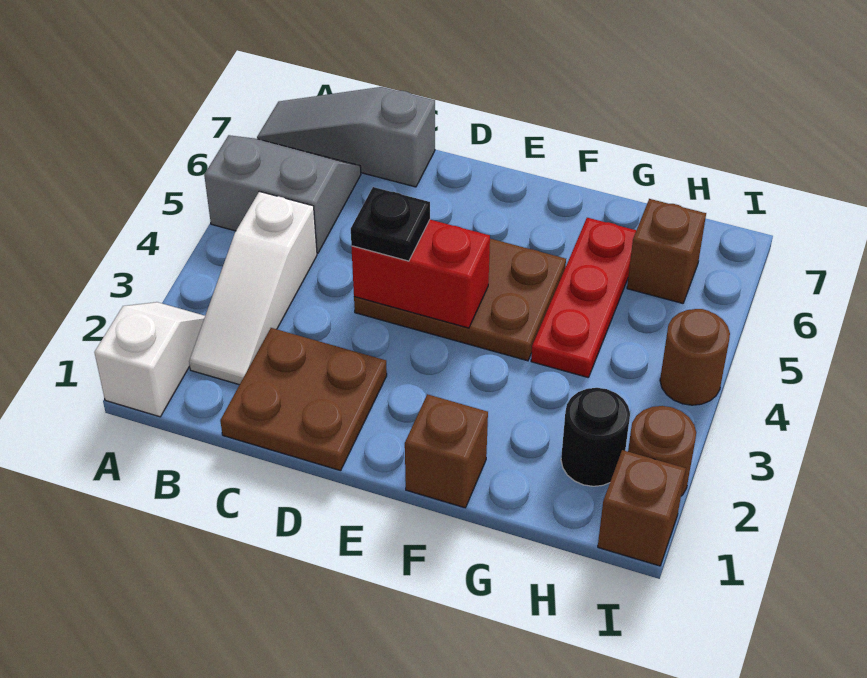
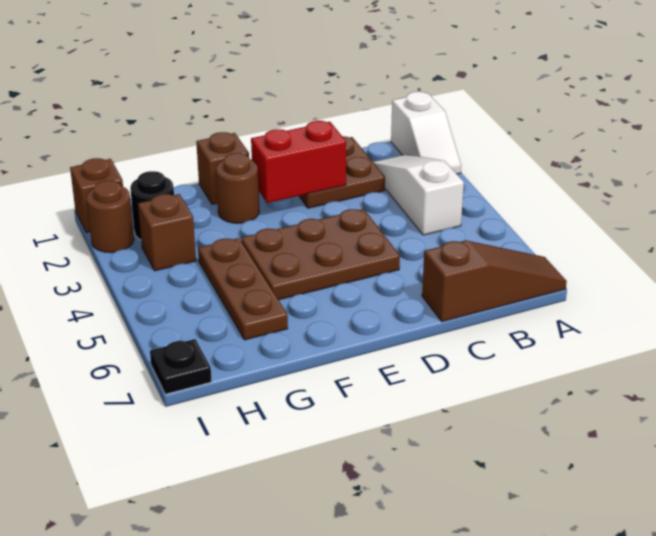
grey slope A5:B6 level 1 top 5 -> none
grey slope A7:C7 level 1 top C -> brown slope A7:C7 level 1 top C
red brick D4:E4 level 2 -> red brick D2:E2 level 2
black plate D4 level 3 -> black plate I7 level 1
red plate G4:G6 level 1 -> brown plate G4:G6 level 1
brown brick H6 level 1 -> brown brick H3 level 1
brown round brick I4 level 1 -> brown round brick F2 level 1

